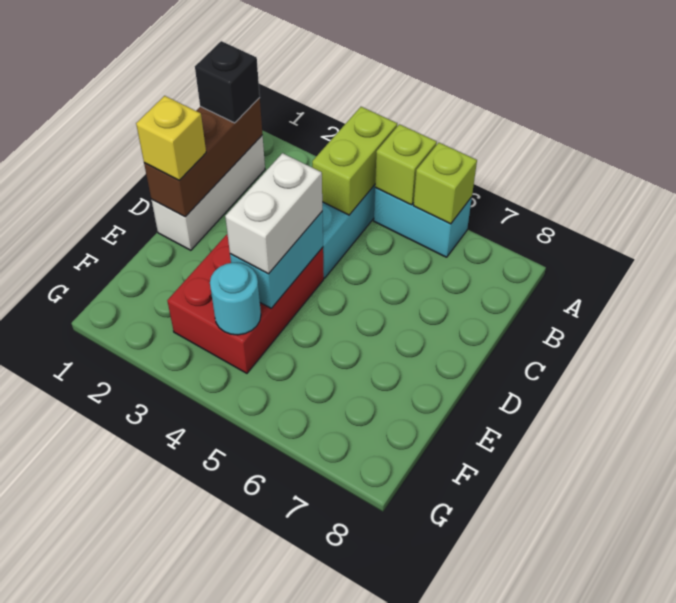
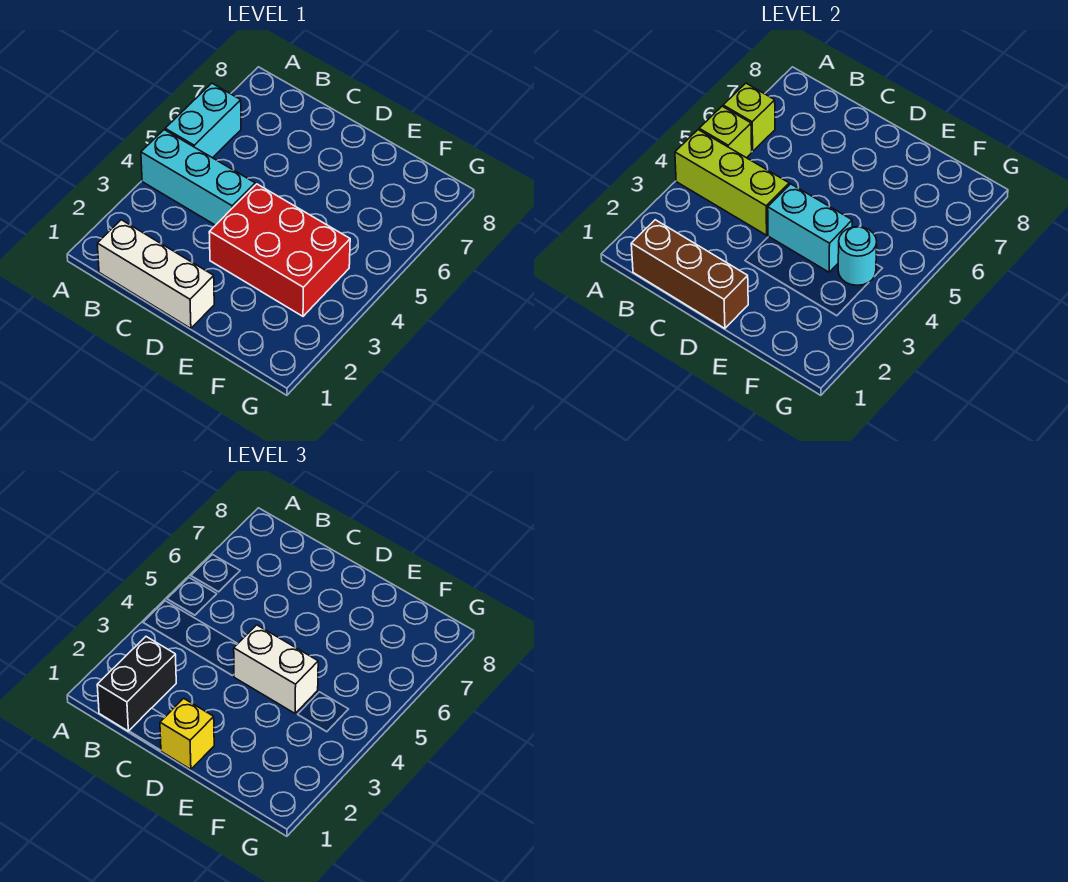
lime brick A4:B4 level 2 -> lime brick A4:C4 level 2
black brick B1 level 3 -> black brick B1:B2 level 3

